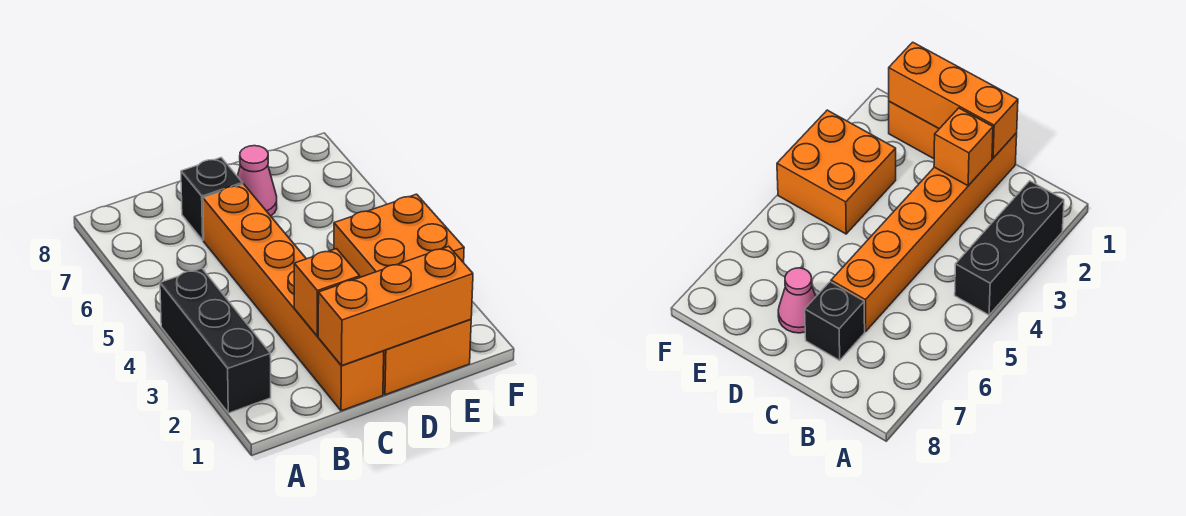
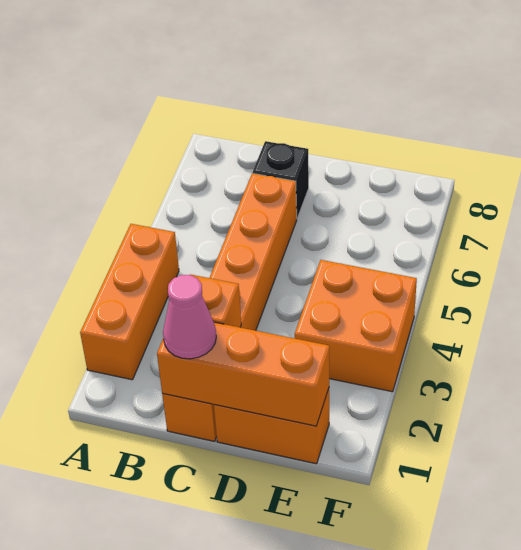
black brick A2:A4 level 1 -> orange brick A2:A4 level 1
pink cone D7 level 1 -> pink cone C1 level 3

